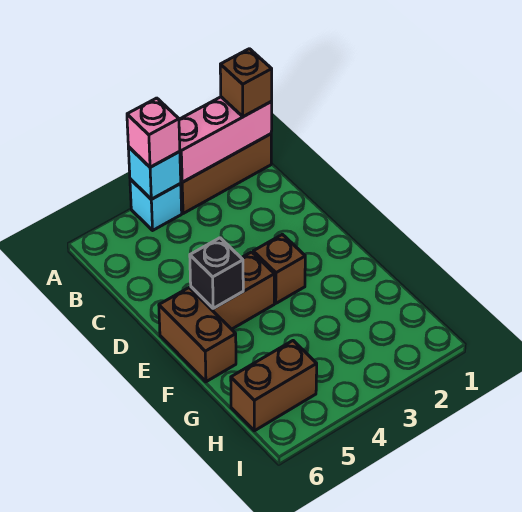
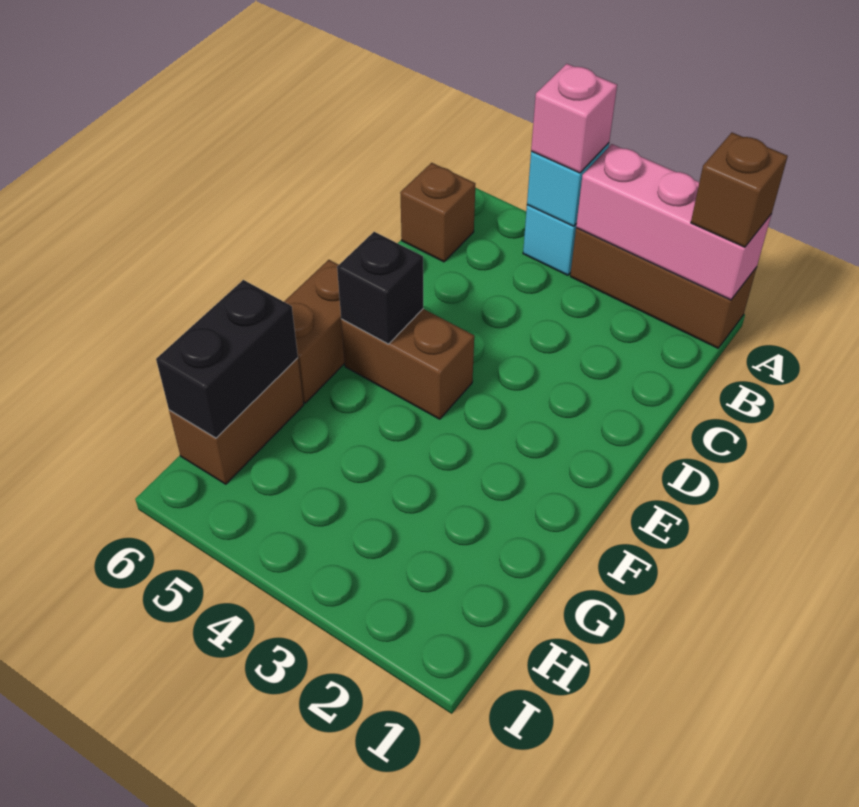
brown brick E3 level 1 -> brown brick B6 level 1
none -> black brick G6:H6 level 2
brown brick H5:H6 level 1 -> brown brick G6:H6 level 1

